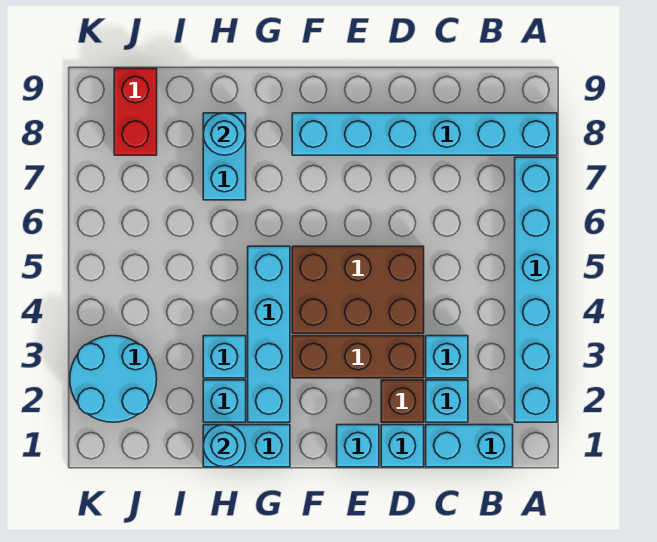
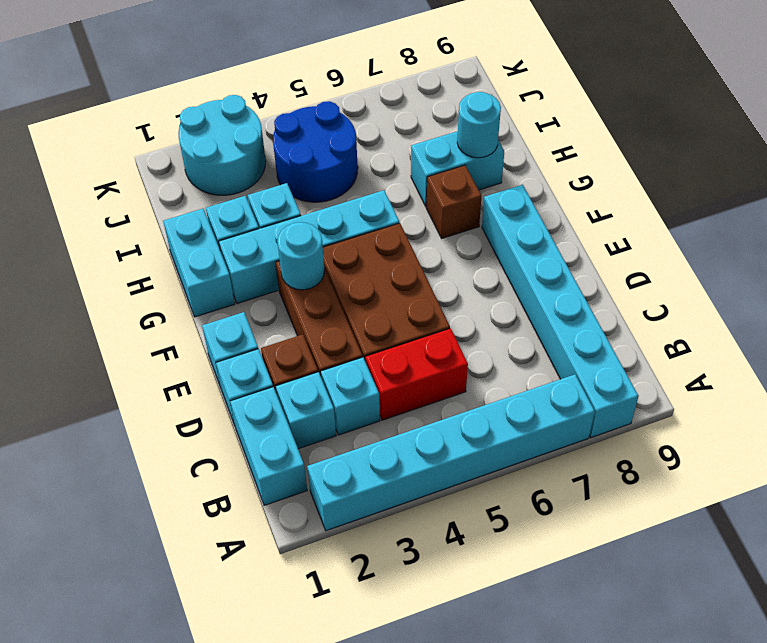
none -> brown brick G7 level 1
cyan round brick H1 level 2 -> cyan round brick F3 level 2
none -> blue round brick I4:J5 level 1
red brick J8:J9 level 1 -> red brick C4:C5 level 1

